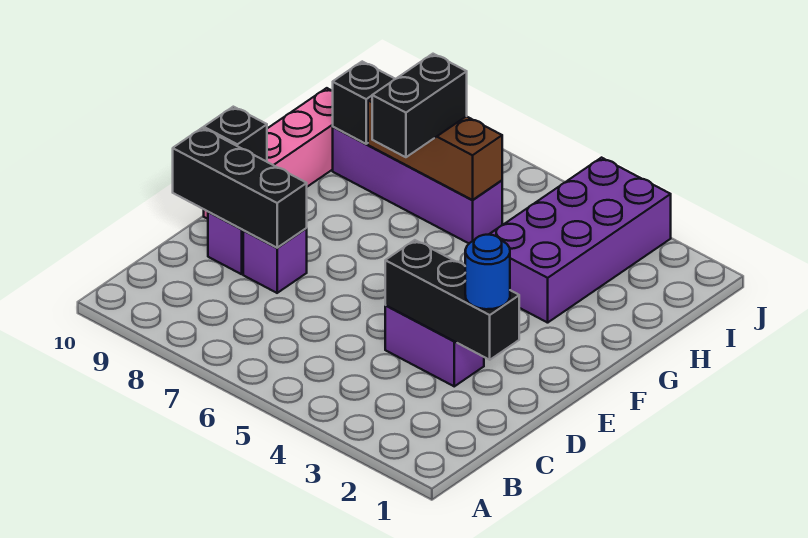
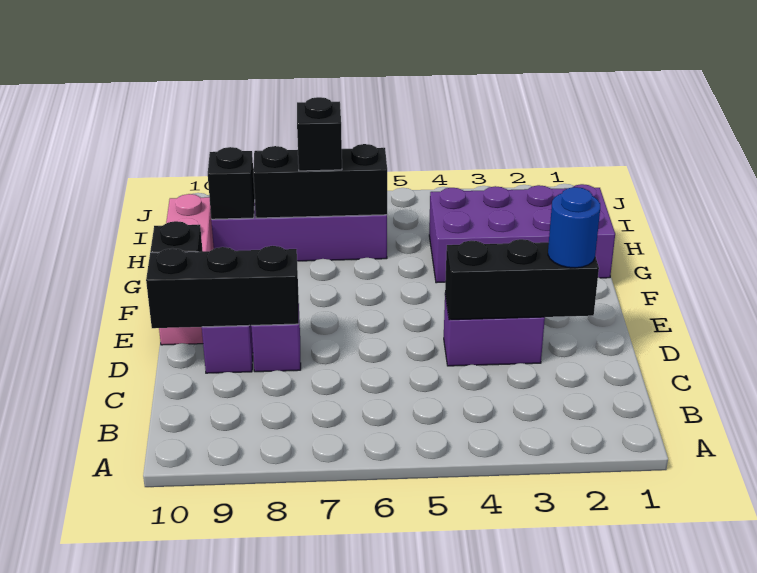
purple brick G3:J4 level 1 -> purple brick G1:H4 level 1
black brick G7:H7 level 3 -> black brick H7 level 3
brown brick H6:H8 level 2 -> black brick H6:H8 level 2

